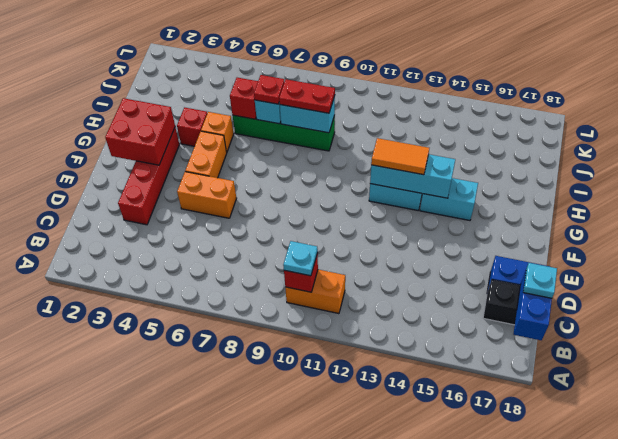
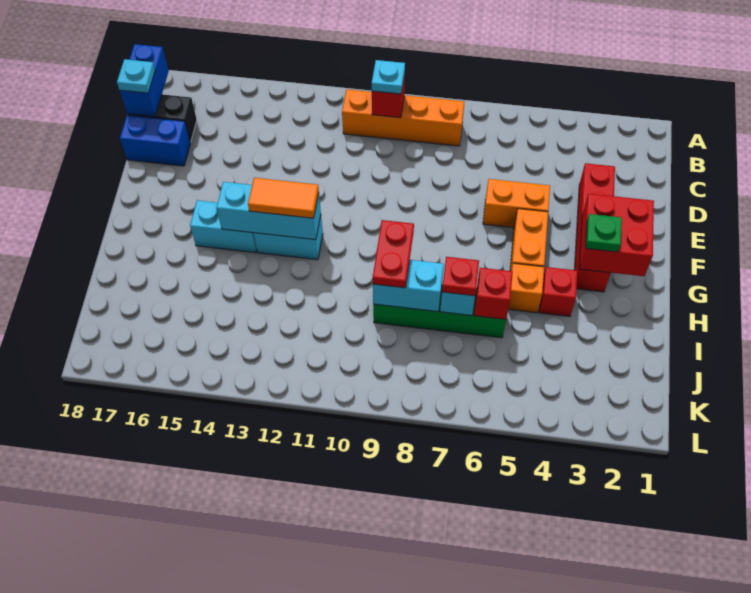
orange brick B10:B11 level 1 -> orange brick B8:B11 level 1
none -> green plate G3 level 3
red plate I8:I9 level 3 -> red plate H9:I9 level 3

